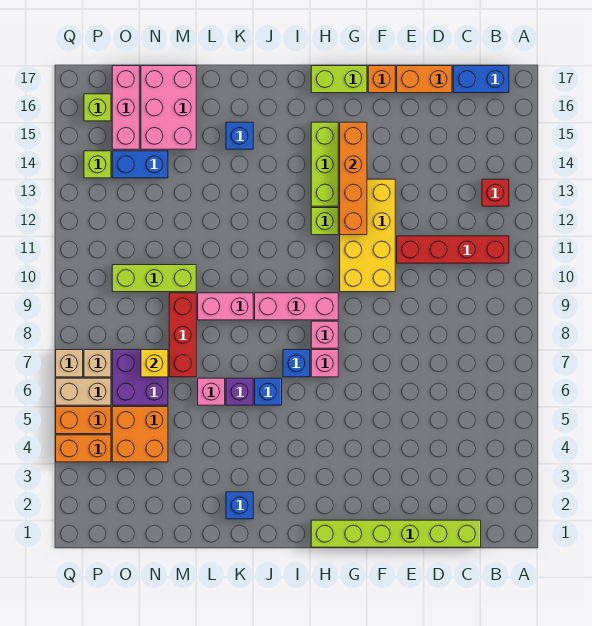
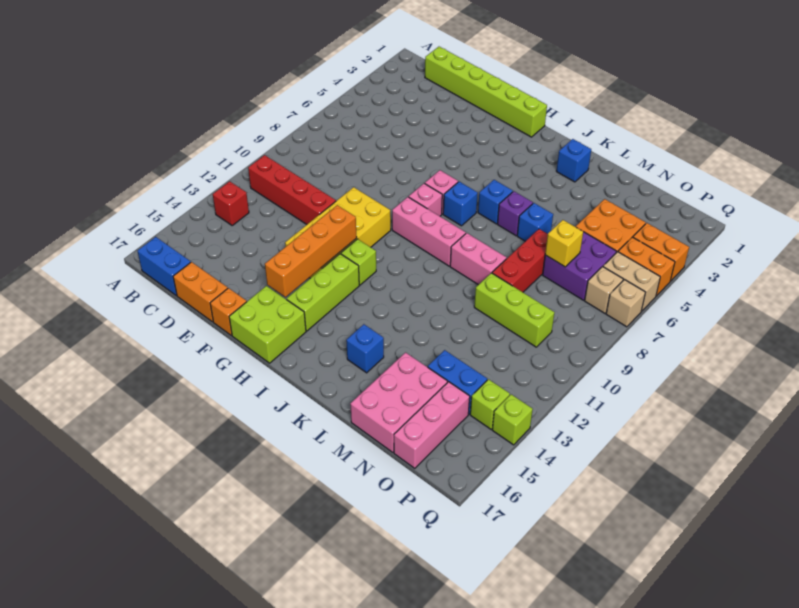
lime brick G17:H17 level 1 -> lime brick G16:H17 level 1
pink brick L6 level 1 -> blue brick L6 level 1
lime brick P16 level 1 -> lime brick Q14 level 1

